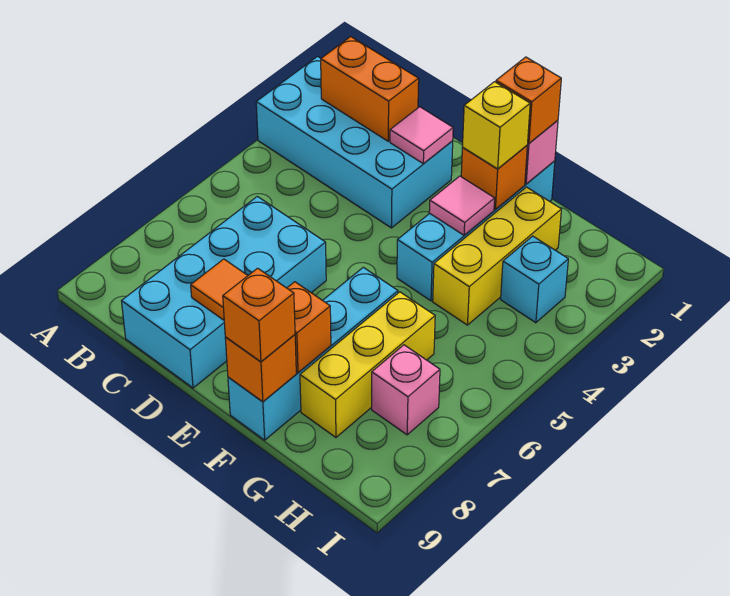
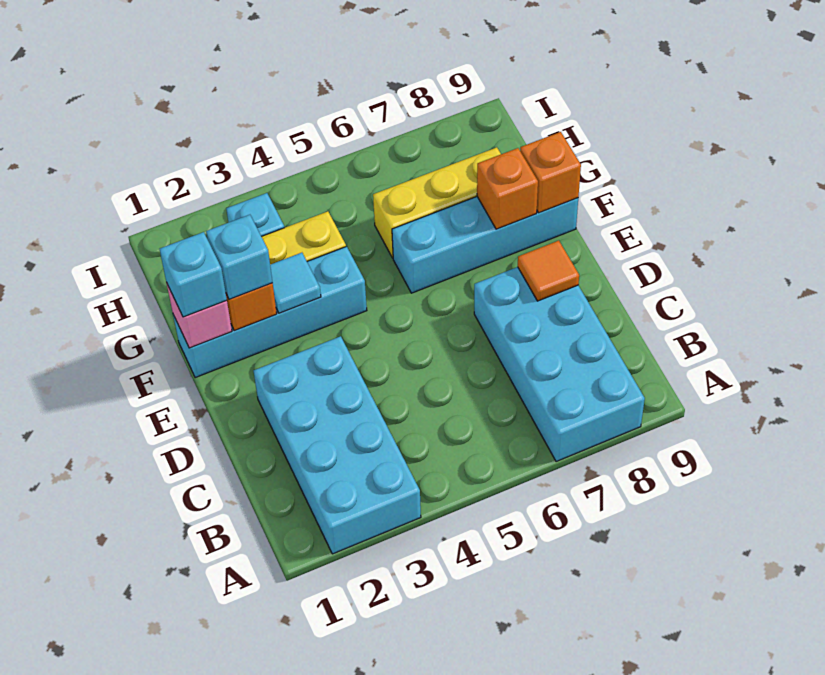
orange brick B2:C2 level 2 -> none
cyan brick C6:D9 level 1 -> cyan brick A7:D8 level 1
pink tile D2 level 2 -> none
orange brick F1 level 3 -> cyan brick F1 level 3
yellow brick F2 level 3 -> cyan brick F2 level 3
pink tile F3 level 2 -> cyan tile F3 level 2
orange brick F9 level 3 -> none
pink brick H7 level 1 -> none

